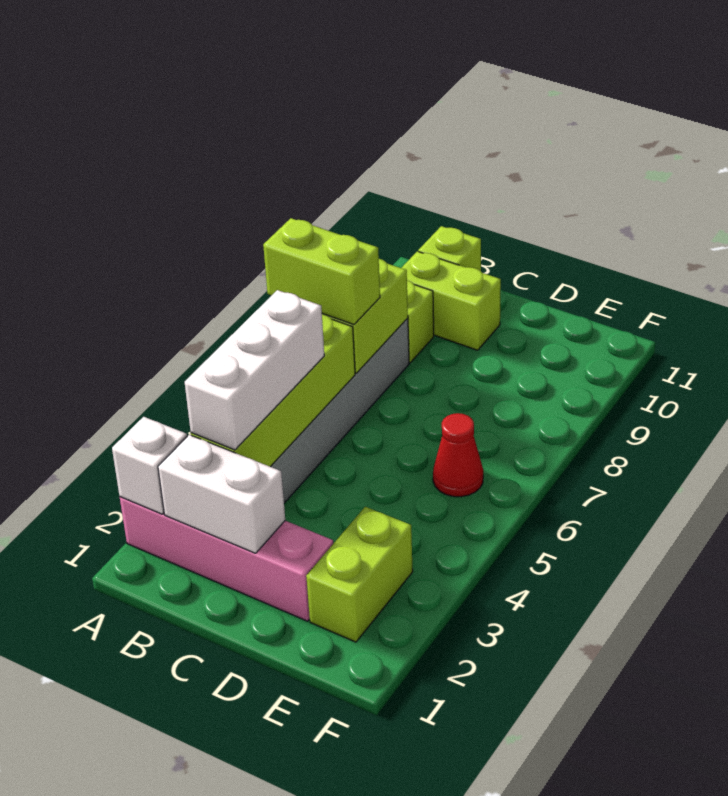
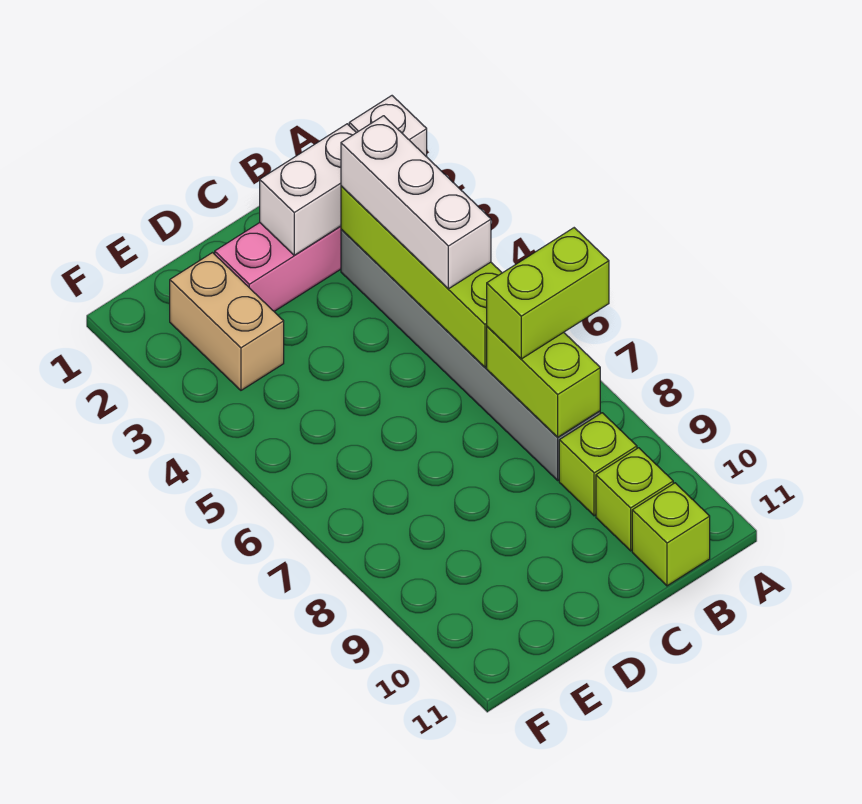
lime brick B10:C10 level 1 -> lime brick B10 level 1
lime brick E2:E3 level 1 -> tan brick E2:E3 level 1
red cone E6 level 1 -> none

